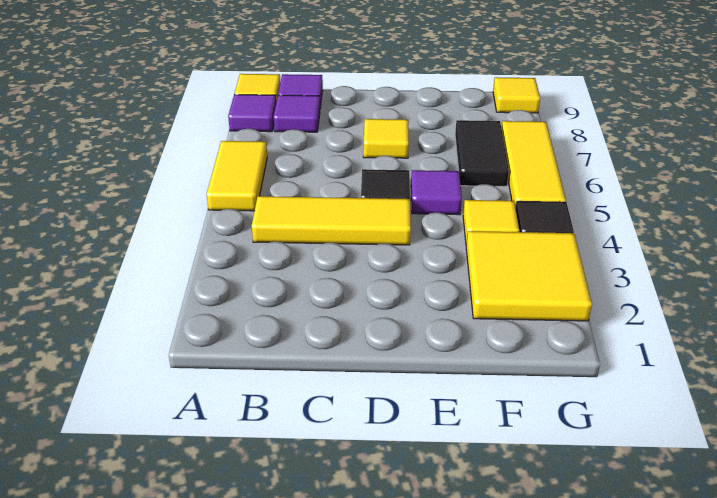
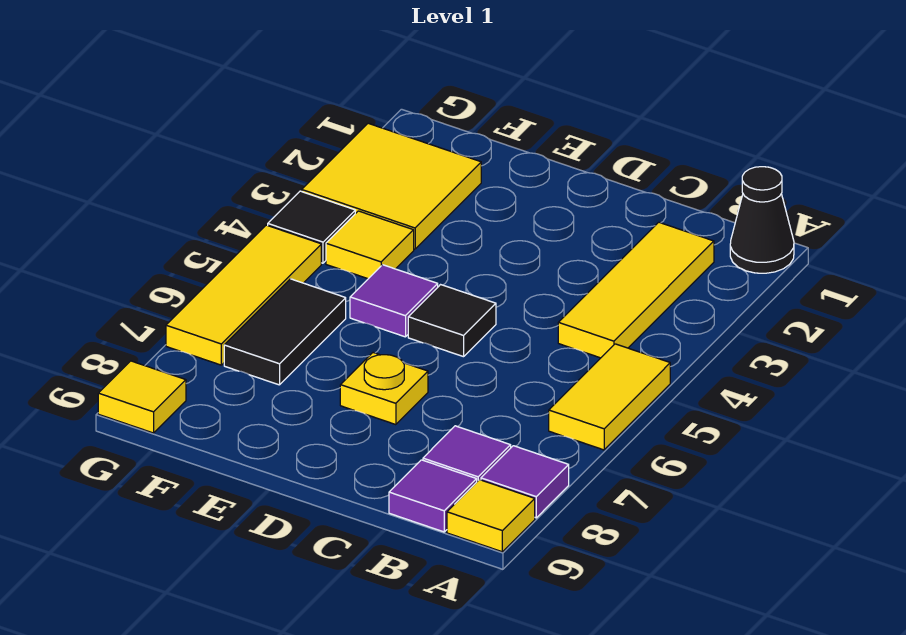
none -> black cone A1 level 1
yellow tile B4:D4 level 1 -> yellow tile B2:B4 level 1
yellow tile D7 level 1 -> yellow plate D7 level 1

